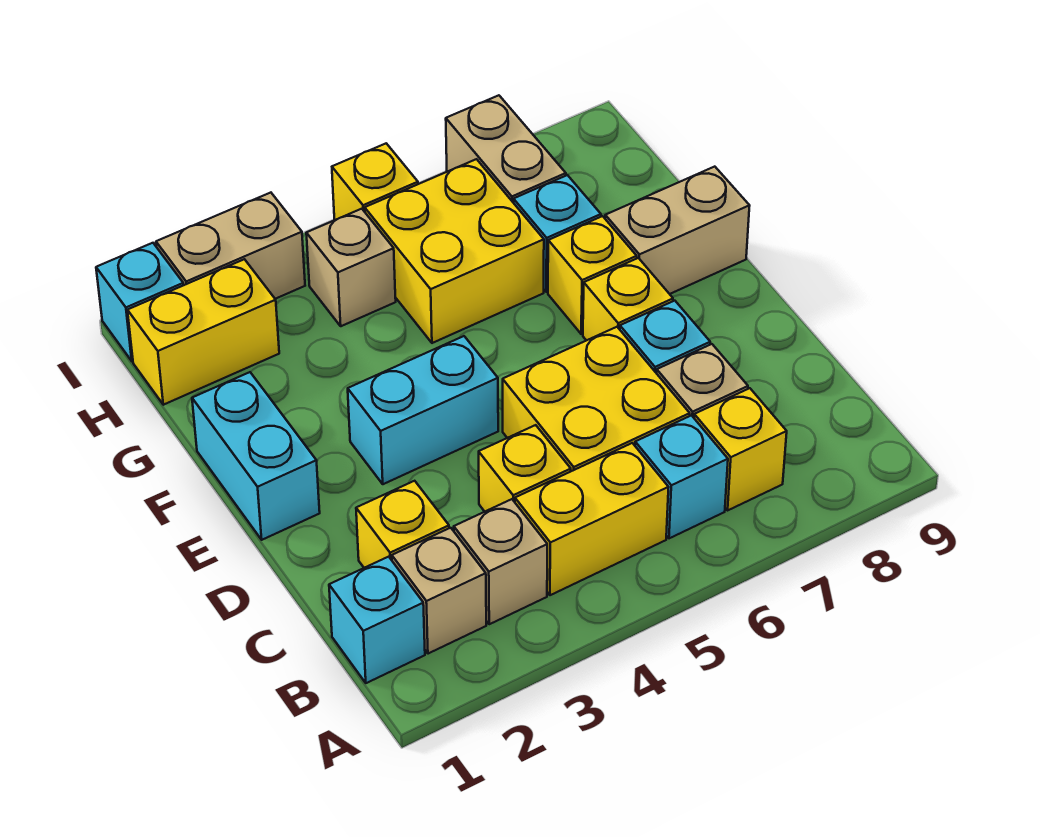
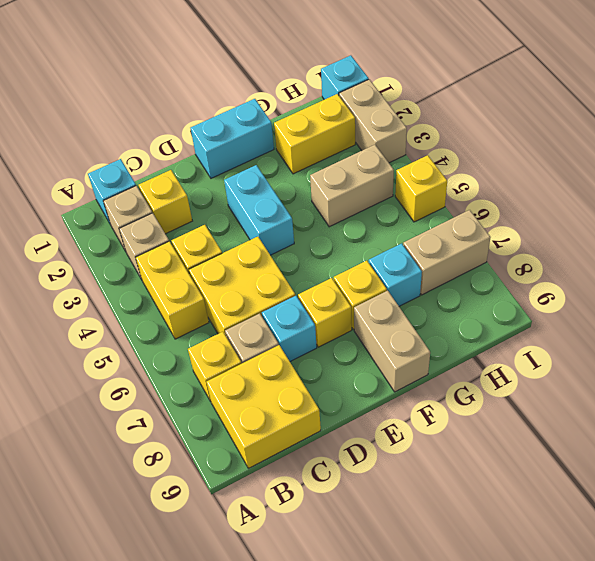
cyan brick B6 level 1 -> none
yellow brick G5:H6 level 1 -> yellow brick B8:C9 level 1
yellow brick H1:H2 level 1 -> yellow brick G2:H2 level 1
tan brick H4 level 1 -> tan brick G4:H4 level 1

